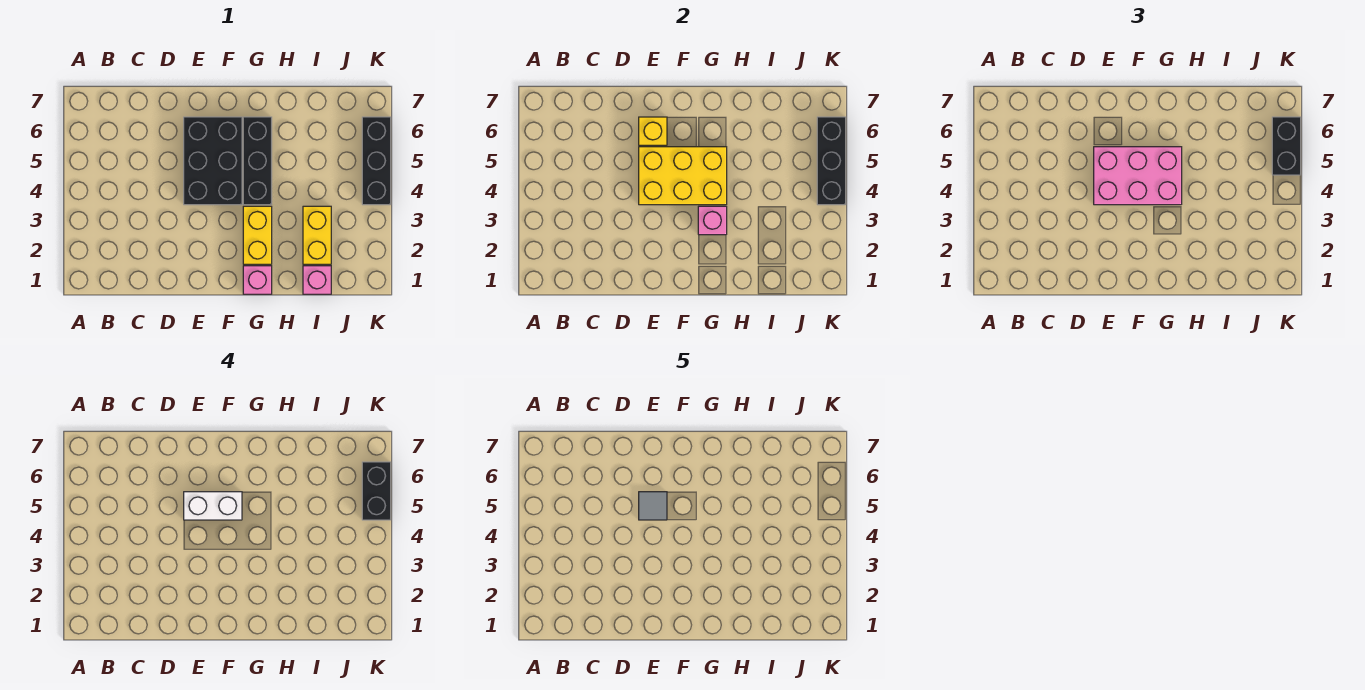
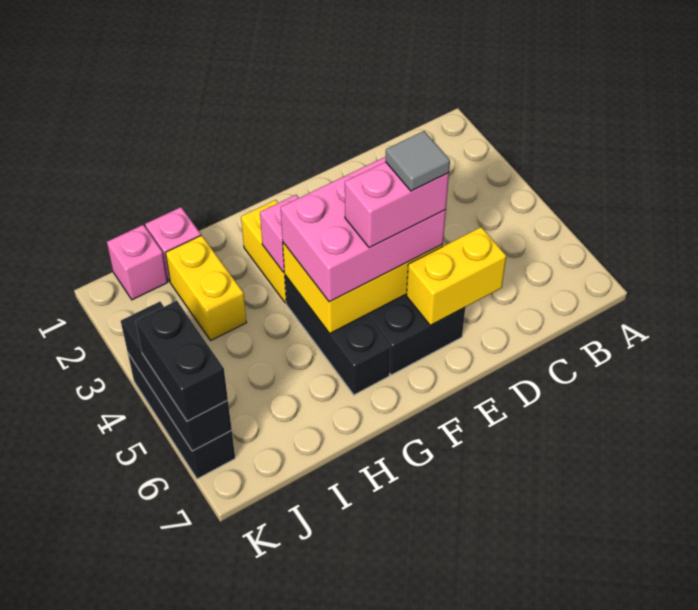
white brick E5:F5 level 4 -> pink brick E5:F5 level 4
yellow brick E6 level 2 -> yellow brick D6:E6 level 2
pink brick G1 level 1 -> pink brick J1 level 1
black brick K5:K6 level 4 -> none

